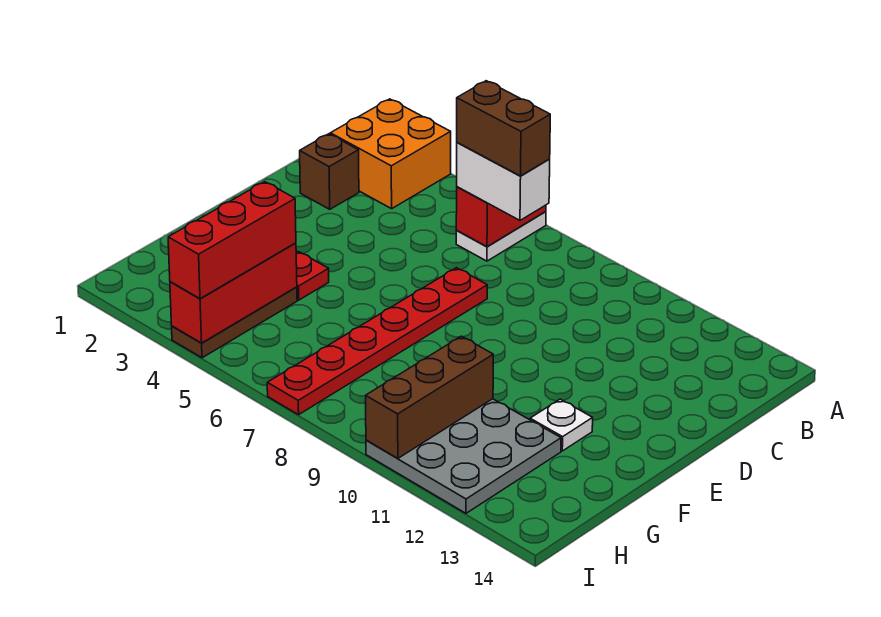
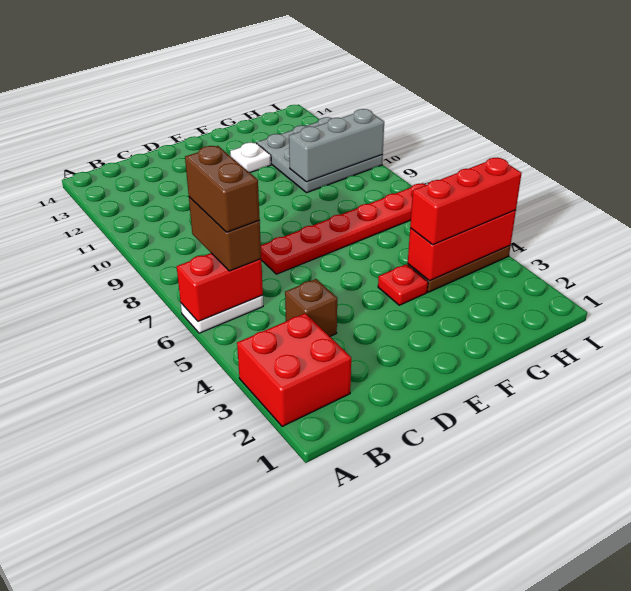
orange brick A2:B3 level 1 -> red brick A2:B3 level 1
white brick B6:B7 level 3 -> brown brick B6:B7 level 3
brown brick C2 level 1 -> brown brick C4 level 1
brown brick G10:I10 level 2 -> grey brick G10:I10 level 2

